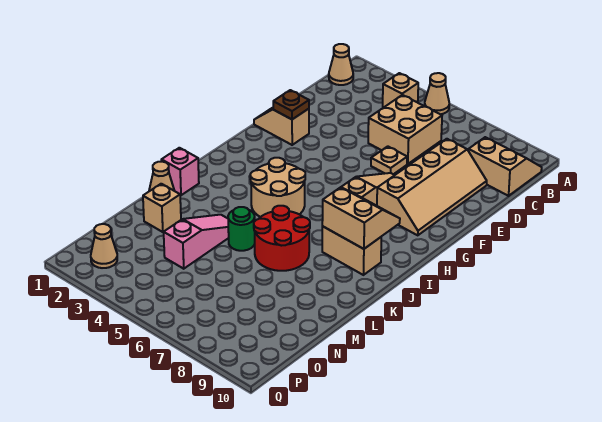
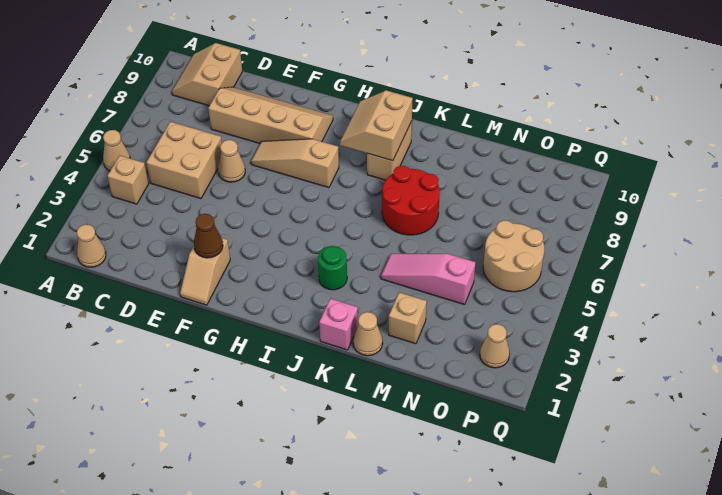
tan plate E6 level 1 -> tan cone E6 level 1
brown plate F2 level 2 -> brown cone F2 level 2
tan round brick I4:J5 level 1 -> tan round brick O5:P6 level 1
green round brick L5 level 1 -> green round brick J3 level 1

